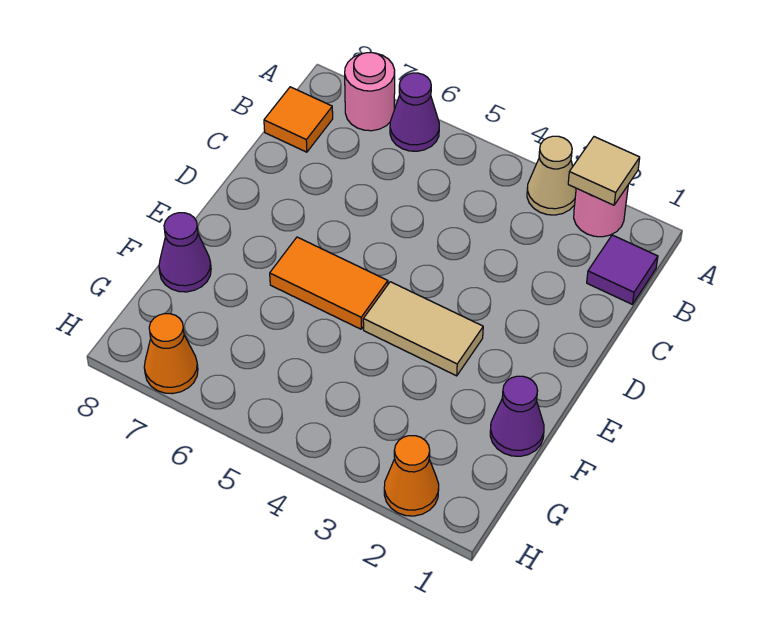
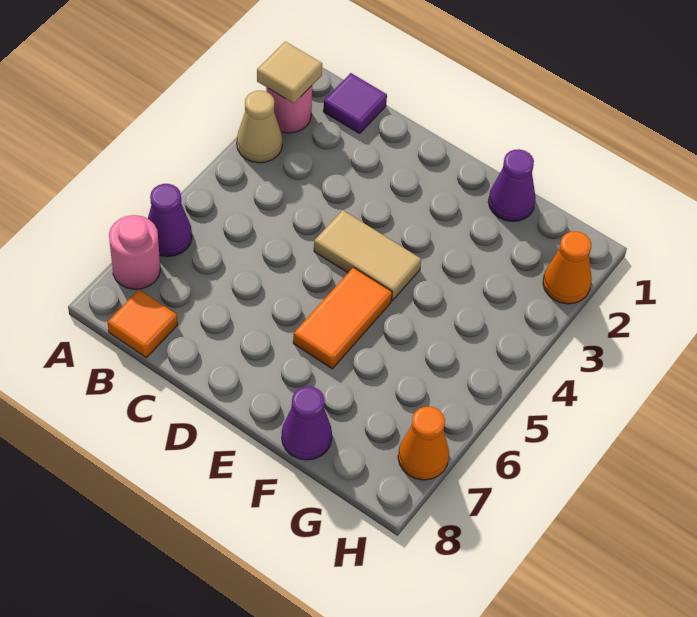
tan tile E3:E4 level 1 -> tan tile D4:E4 level 1

